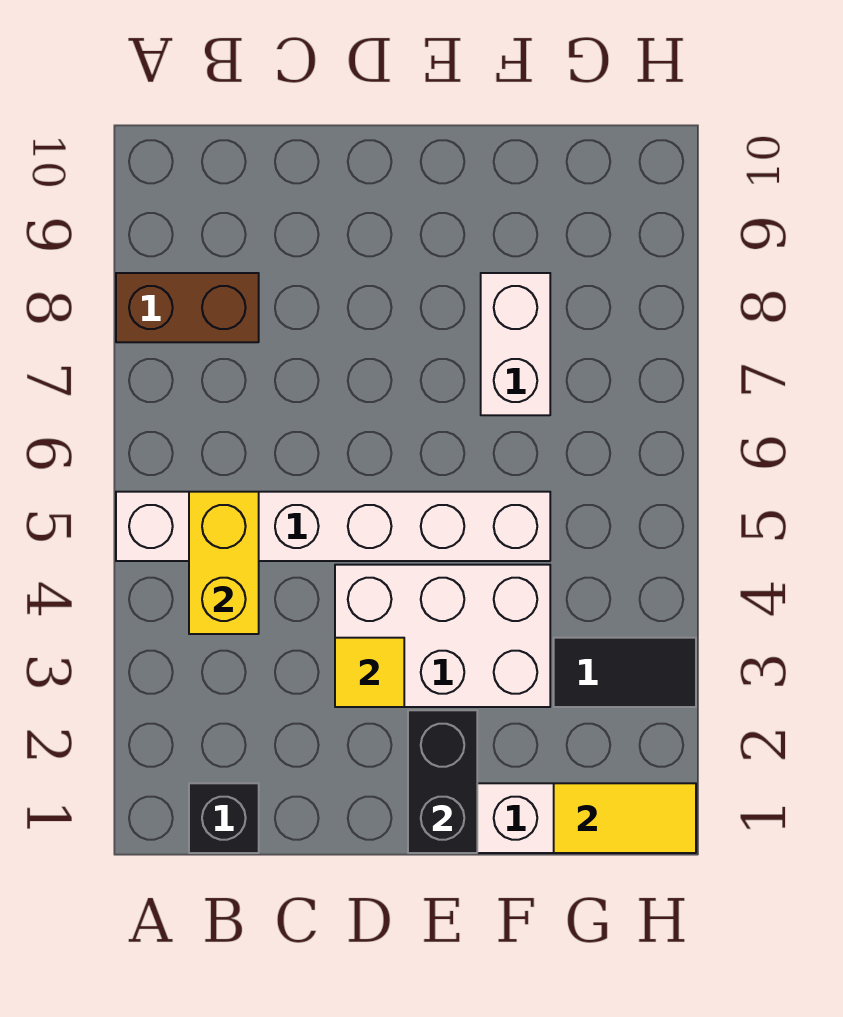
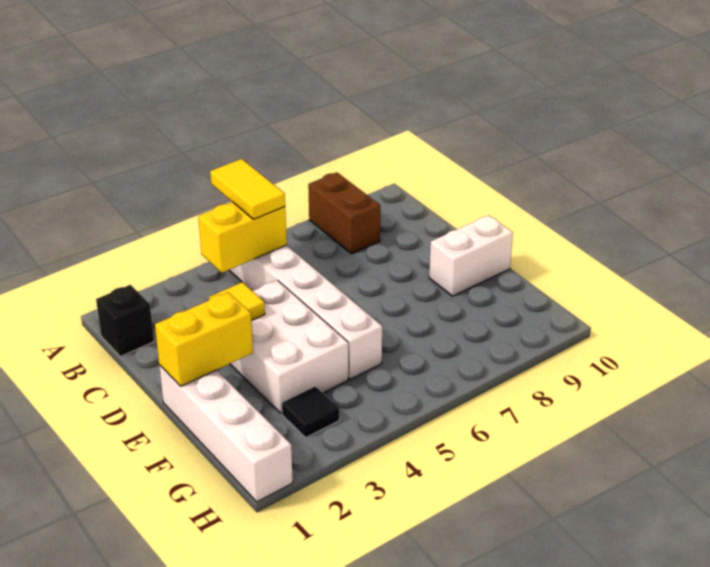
black brick E1:E2 level 2 -> yellow brick E1:E2 level 2
white brick F7:F8 level 1 -> white brick E9:E10 level 1
yellow tile G1:H1 level 2 -> yellow tile A5:B5 level 3
black tile G3:H3 level 1 -> black tile G3 level 1

